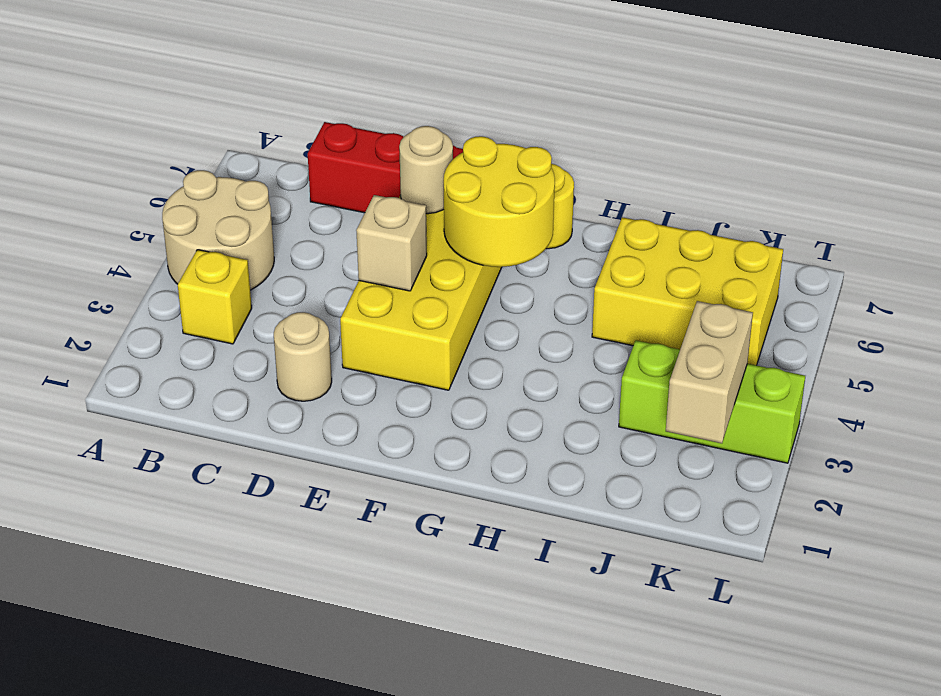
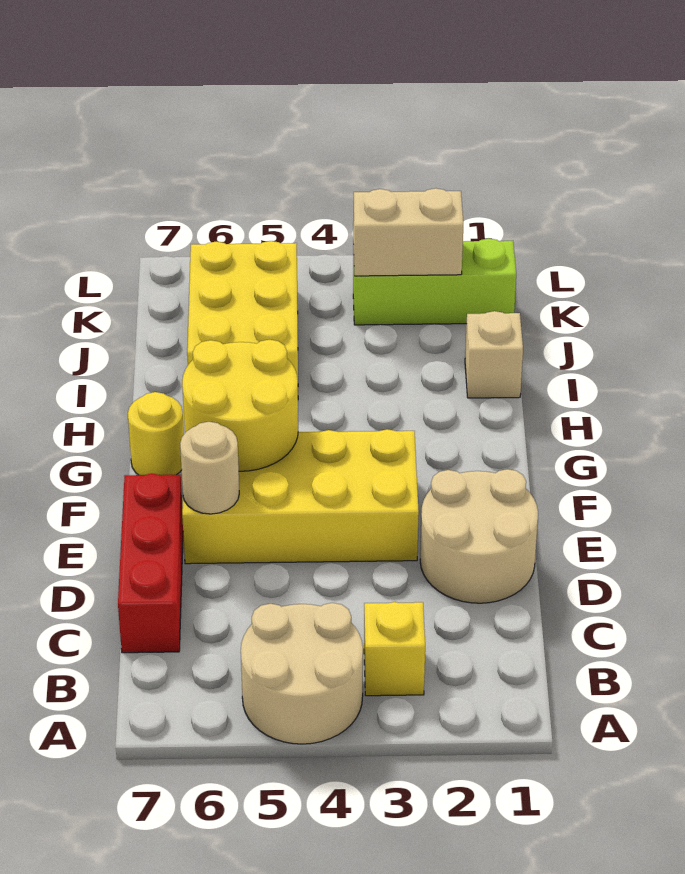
tan round brick D2 level 1 -> tan round brick D1:E2 level 1
tan brick E4 level 2 -> tan brick I1 level 1
lime brick J3:L3 level 1 -> lime brick K1:K3 level 1

